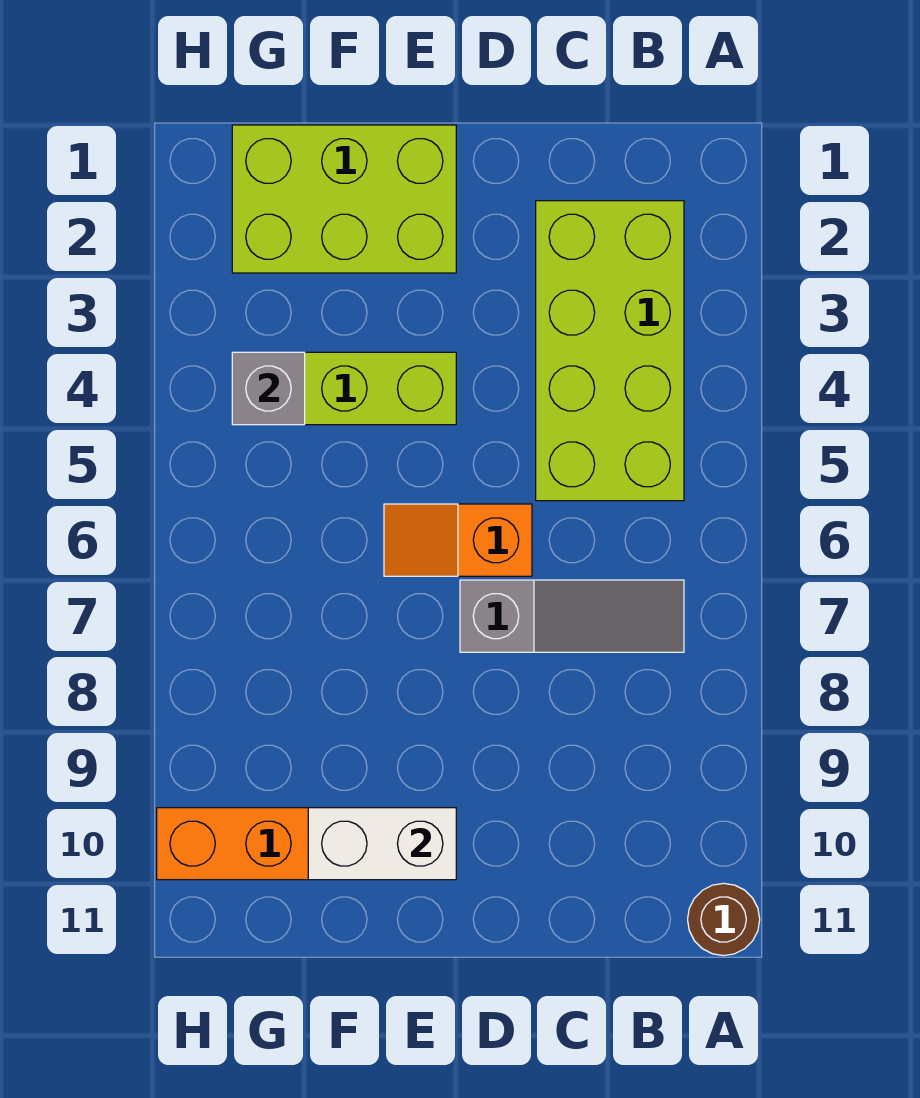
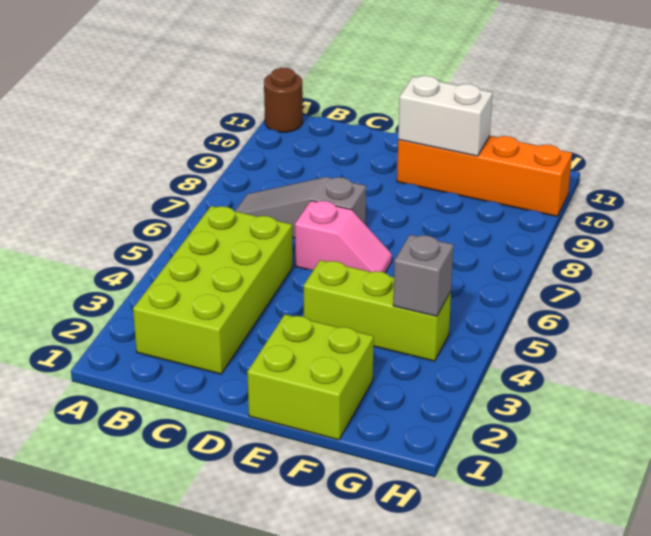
orange slope D6:E6 level 1 top D -> pink slope D6:E6 level 1 top D
lime brick E1:G2 level 1 -> lime brick E1:F2 level 1

